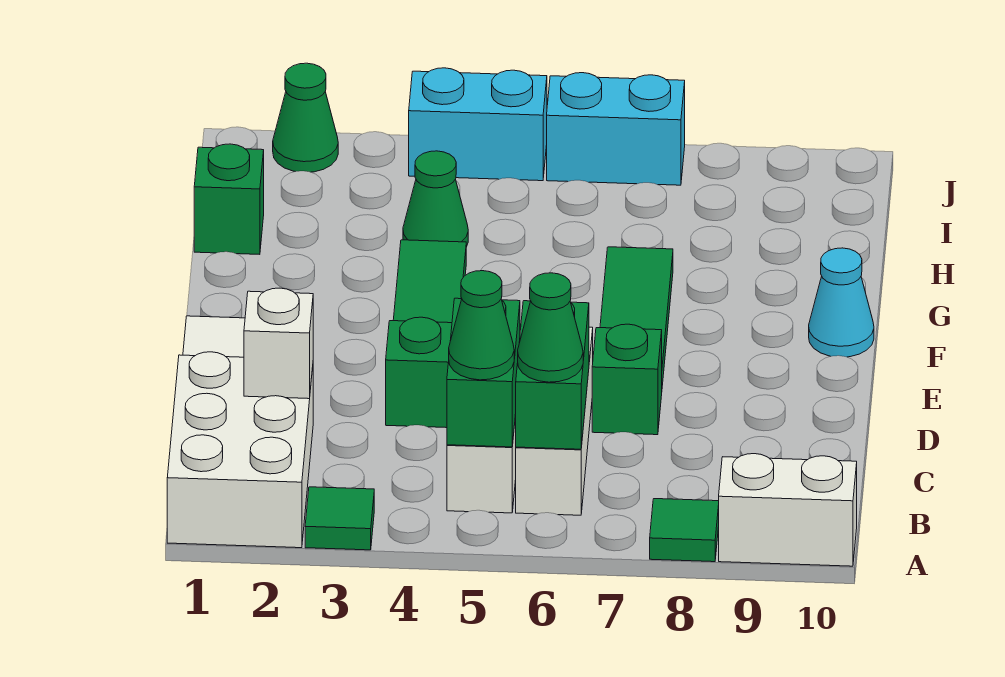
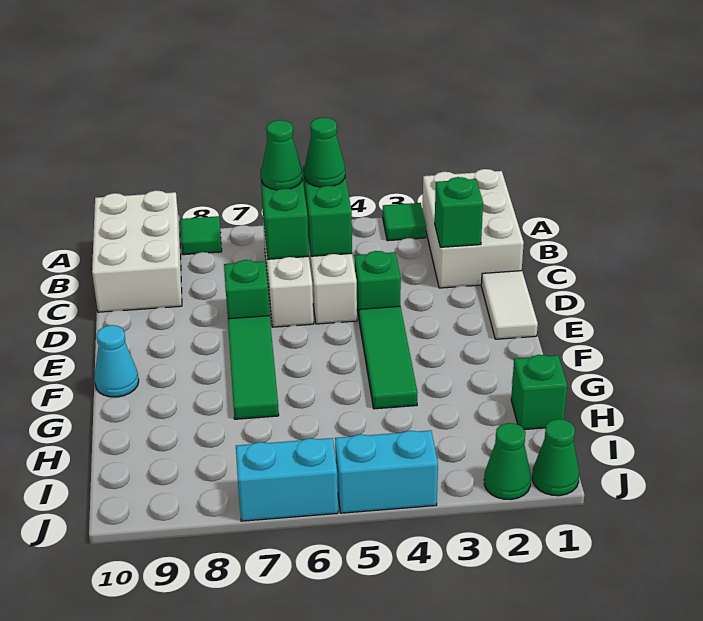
white brick A9:A10 level 1 -> white brick A9:C10 level 1
white brick C2 level 2 -> green brick C2 level 2
green cone H4 level 1 -> green cone J1 level 1

